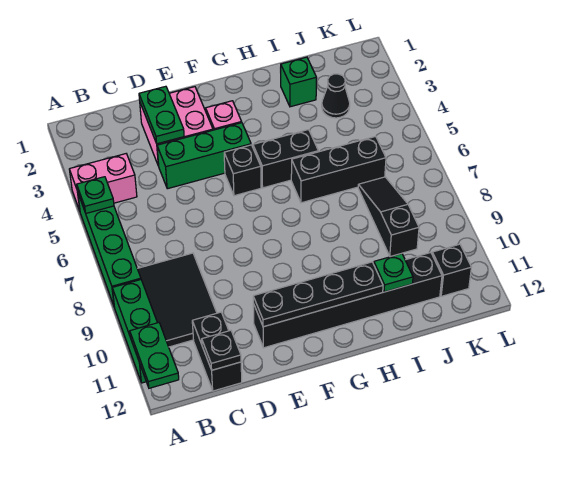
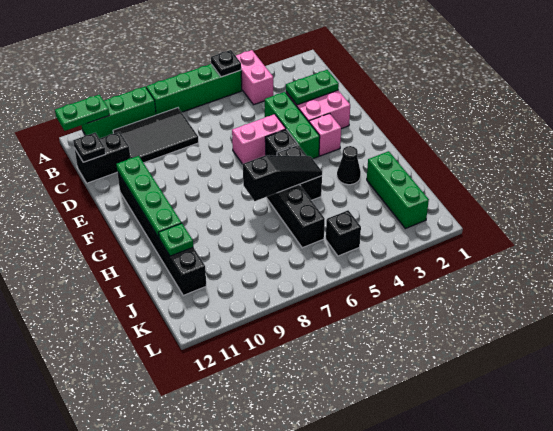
green plate A5 level 2 -> black plate A5 level 2
none -> pink brick E5:E6 level 1
black plate E11:H11 level 2 -> green plate E11:H11 level 2
green brick I2 level 1 -> green brick I2:K2 level 1
black cone J3 level 1 -> black cone H3 level 1
black slope J7:J9 level 1 top 9 -> black slope H5:H7 level 2 top 7
black brick K11 level 1 -> black brick K5 level 1

